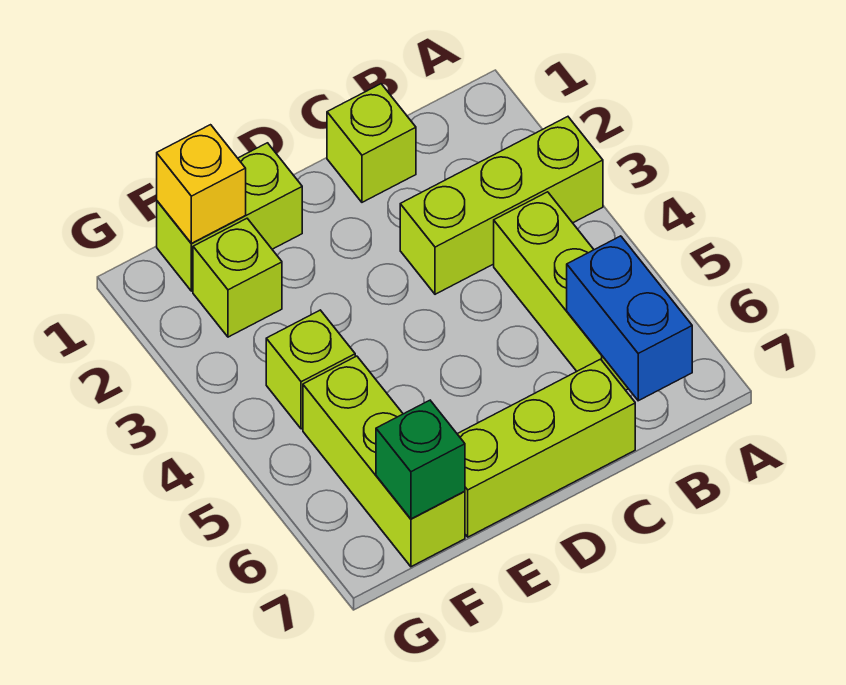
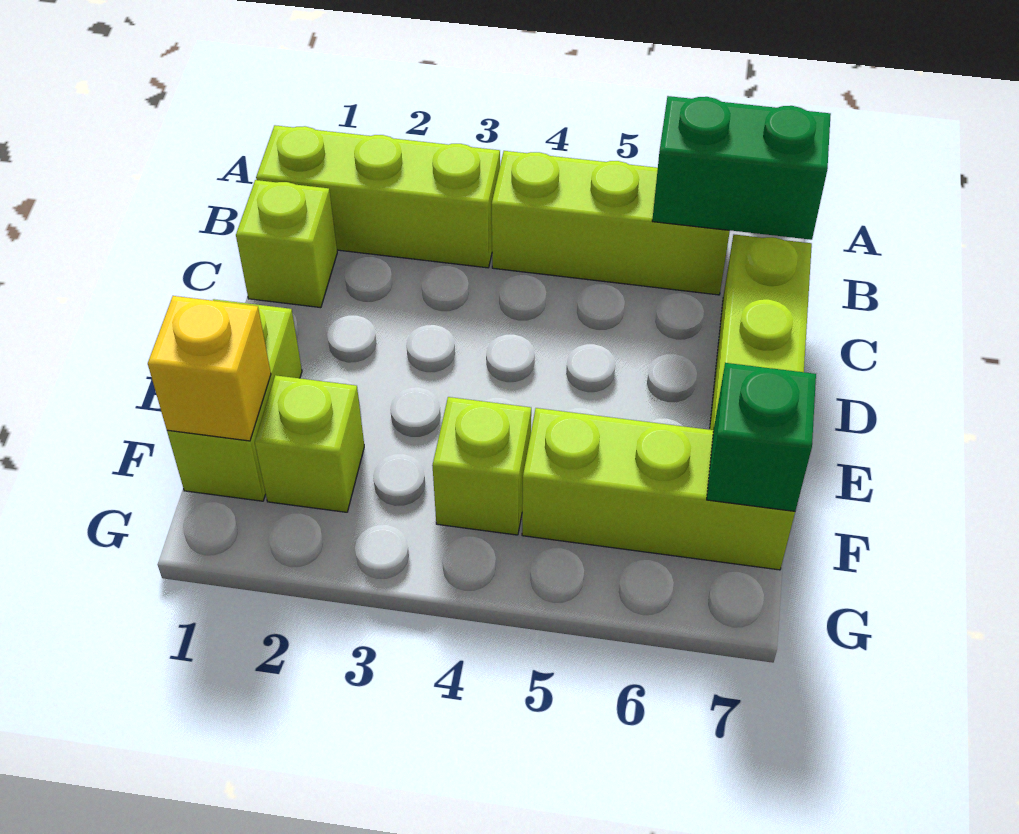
lime brick A3:C3 level 1 -> lime brick B1:B3 level 1
blue brick B6:B7 level 2 -> green brick B6:B7 level 2

